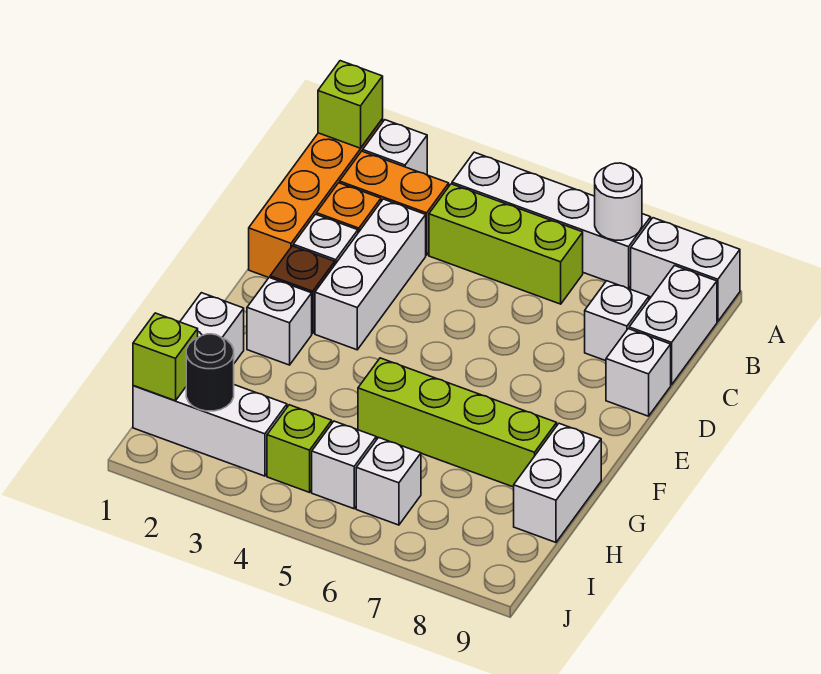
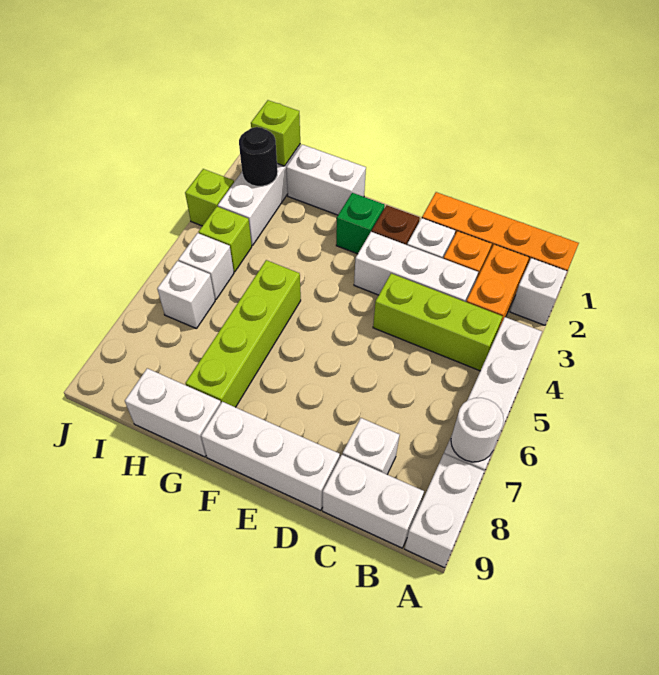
lime brick A1 level 2 -> lime brick J3 level 1
lime brick B4:B6 level 1 -> lime brick B4:D4 level 1
white brick D9 level 1 -> white brick D9:F9 level 1
white brick F2 level 1 -> green brick F2 level 1

